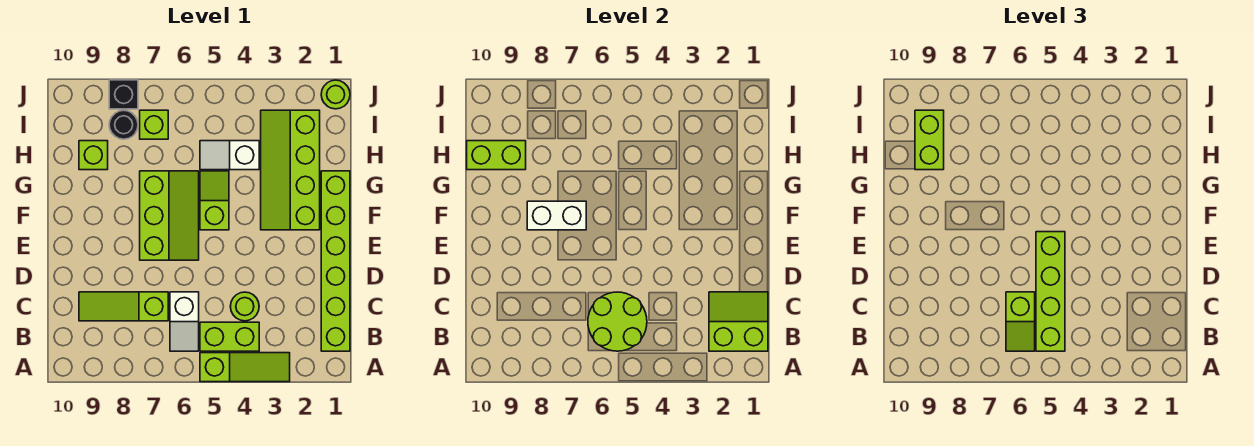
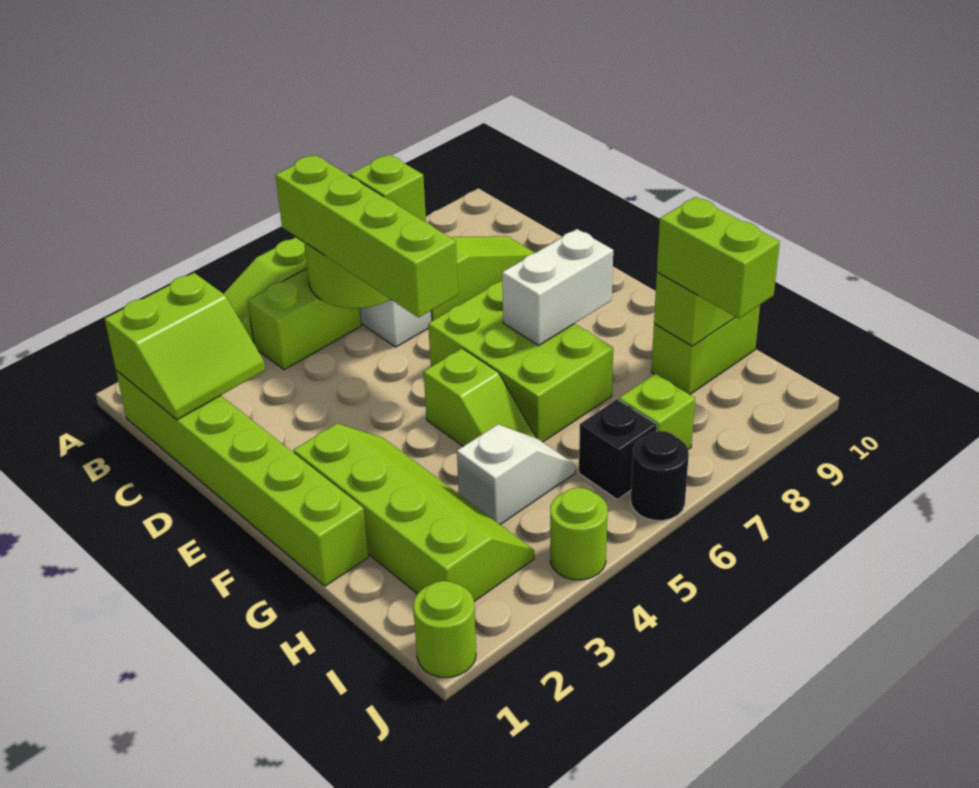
lime round brick C4 level 1 -> lime round brick J4 level 1
lime slope E6:G7 level 1 top 7 -> lime brick E6:G7 level 1
lime brick H9 level 1 -> lime brick H9:H10 level 1
black round brick I8 level 1 -> black round brick J6 level 1
black brick J8 level 1 -> black brick I6 level 1

